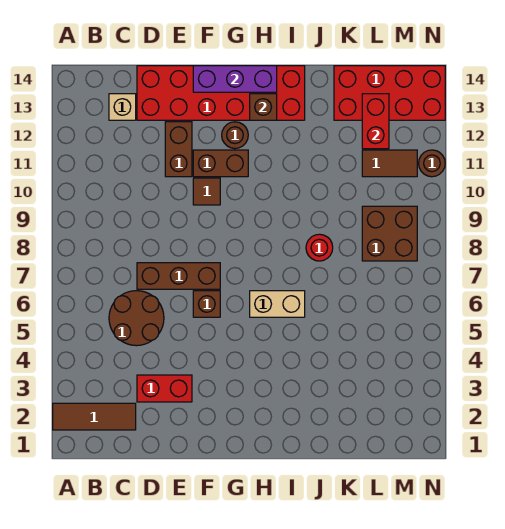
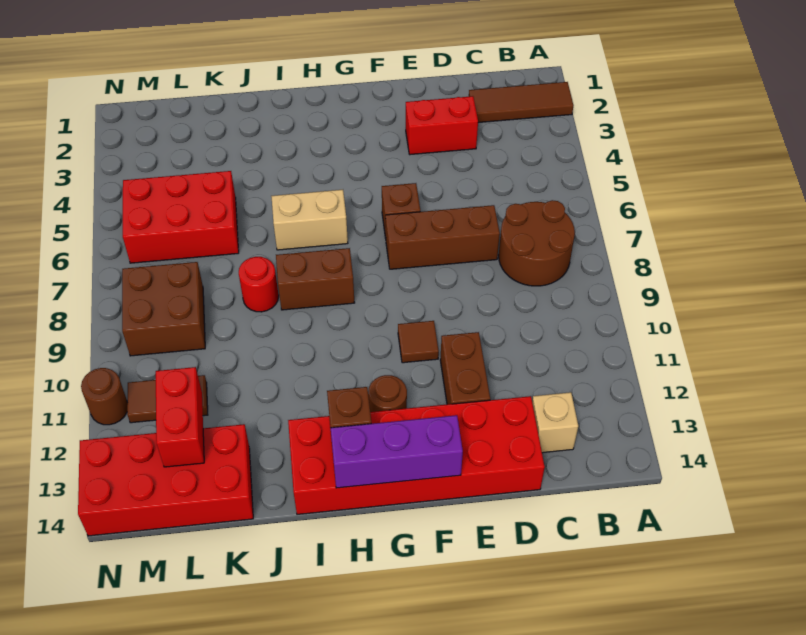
brown round brick C5:D6 level 1 -> brown round brick B7:C8 level 1
brown brick F11:G11 level 1 -> brown brick H8:I8 level 1
none -> red brick K5:M6 level 1

